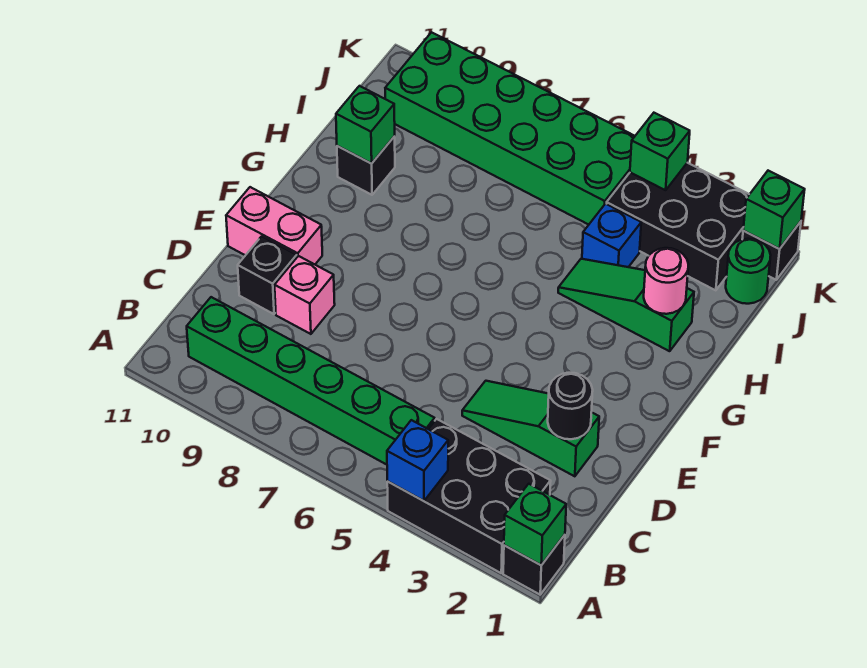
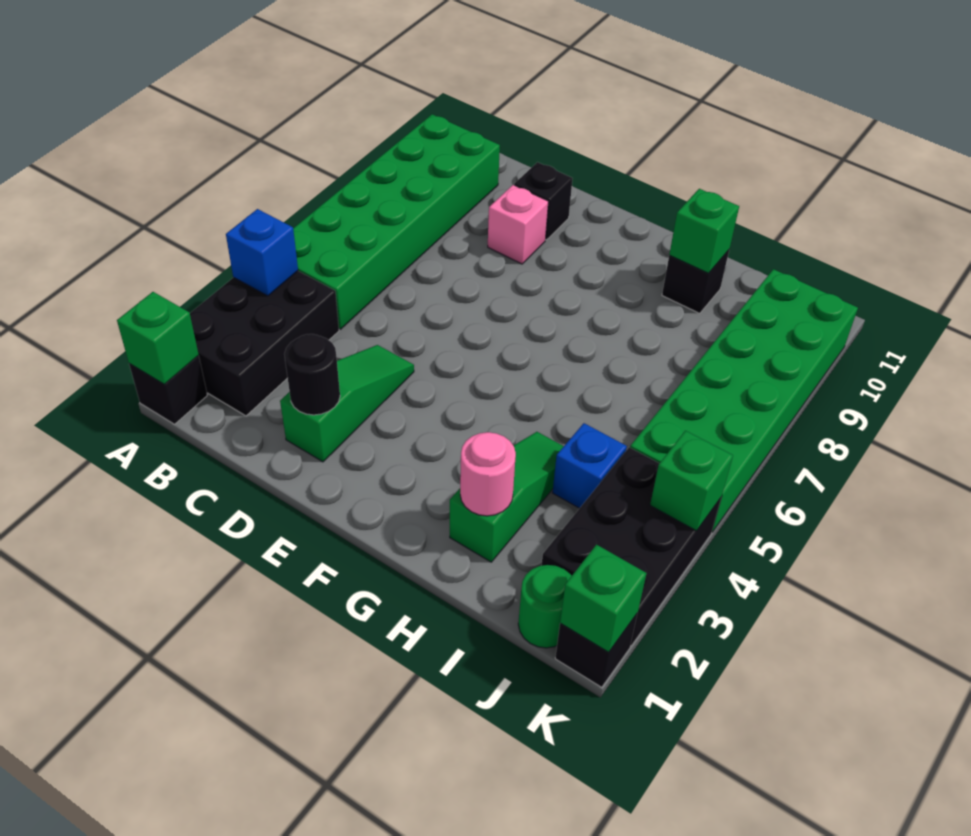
green brick B5:B10 level 1 -> green brick A5:B10 level 1
pink brick E10:E11 level 1 -> none

